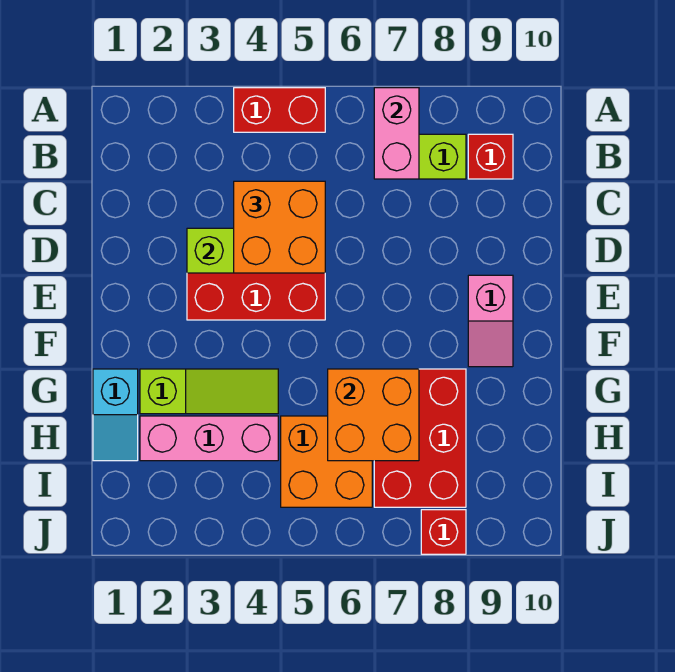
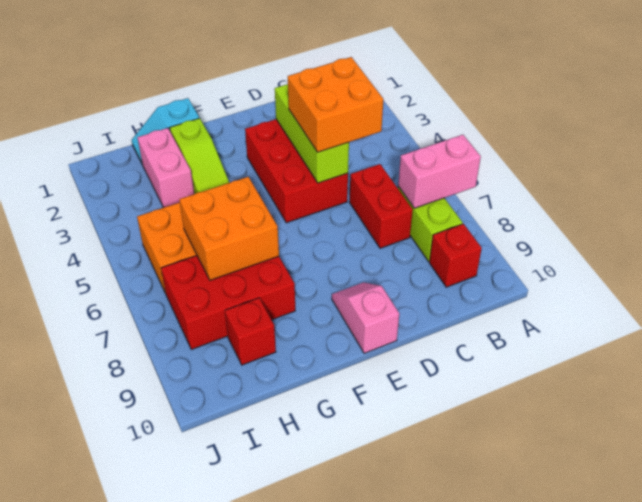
red brick A4:A5 level 1 -> red brick C6:C7 level 1
pink slope E9:F9 level 1 top E -> pink slope E9:E10 level 1 top 10
pink brick H2:H4 level 1 -> pink brick H2:H3 level 1
red brick J8 level 1 -> red brick H9 level 1

